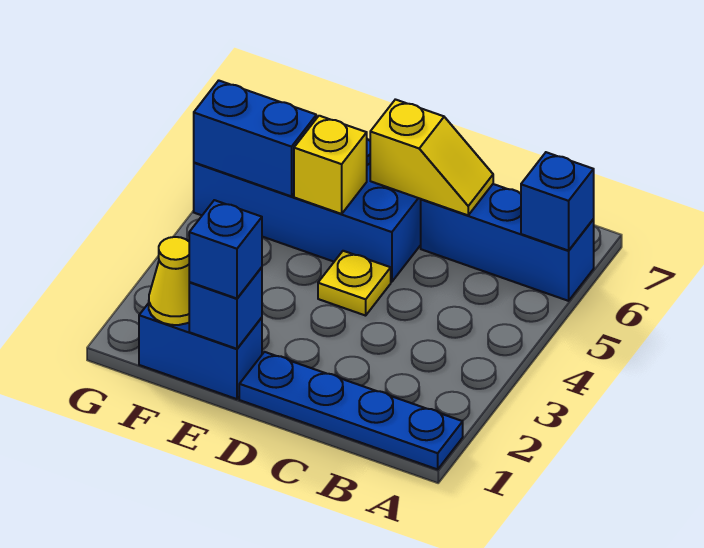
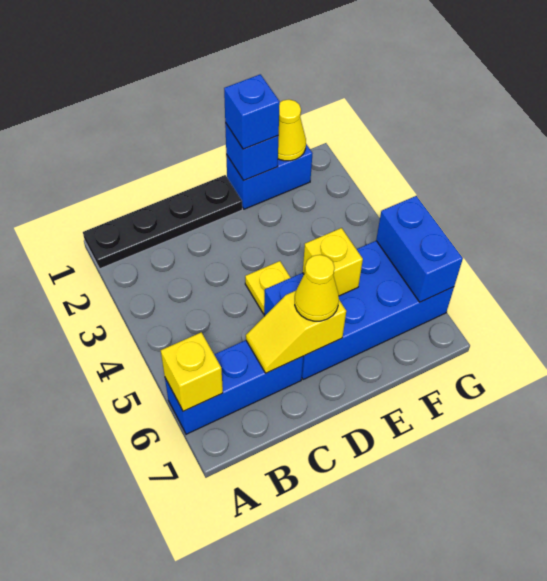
blue plate A1:D1 level 1 -> black plate A1:D1 level 1
blue brick A6 level 2 -> yellow brick A6 level 2
none -> yellow cone D6 level 3
blue brick F5:G5 level 2 -> blue brick G5:G6 level 2

